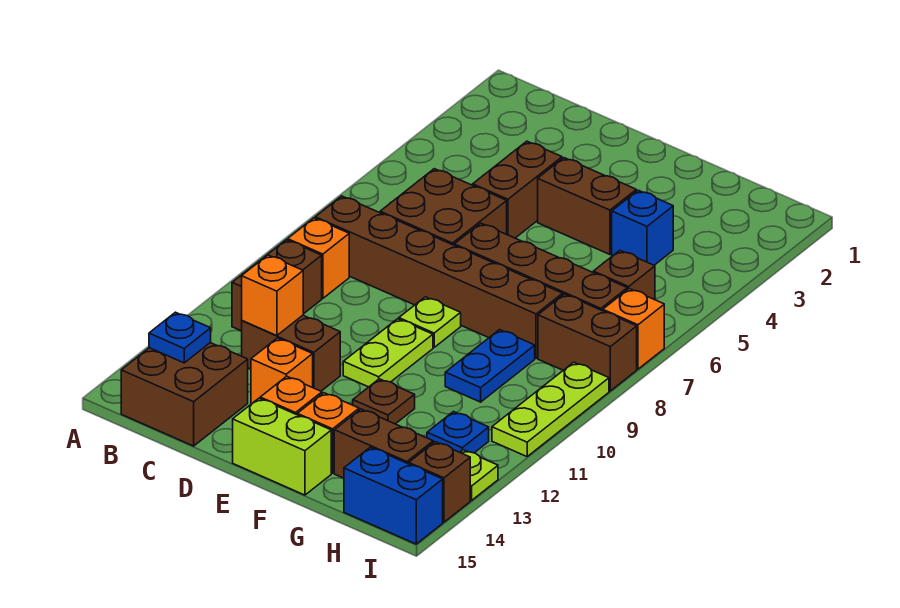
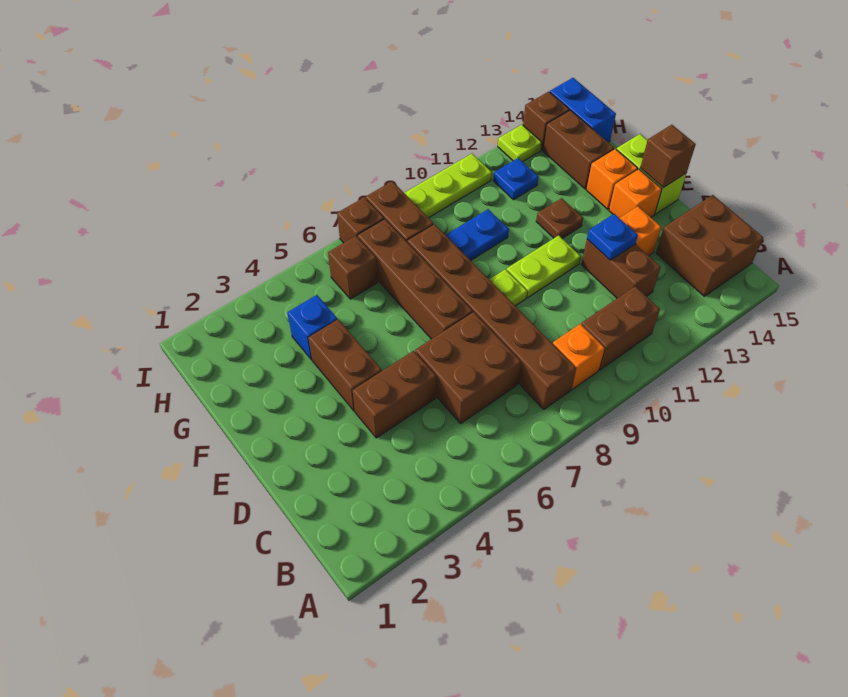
blue plate B14 level 2 -> blue plate D12 level 2
orange brick C12 level 2 -> none
none -> brown brick E15 level 2
orange brick I7 level 1 -> brown brick I7 level 1

